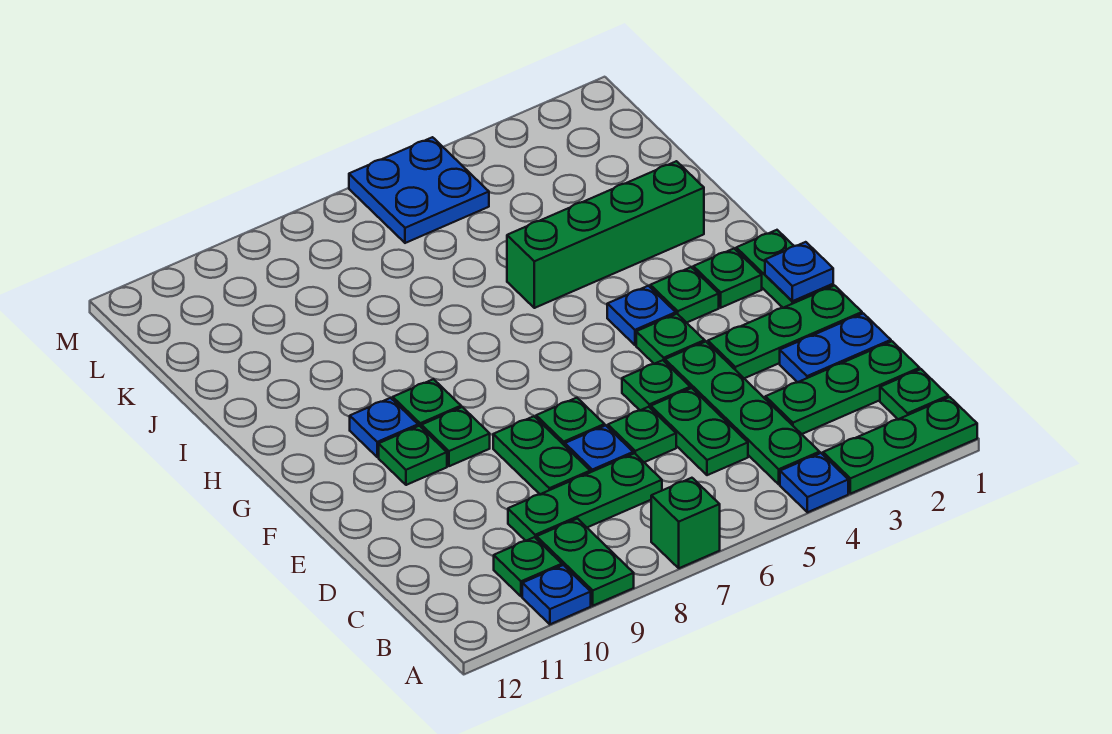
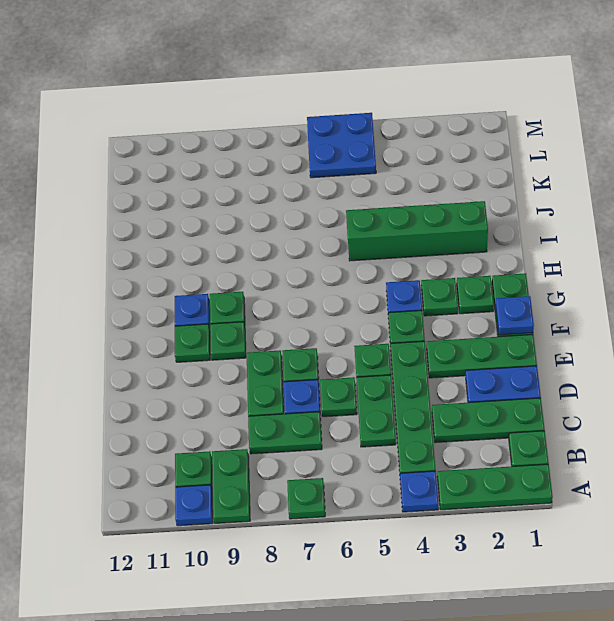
green brick A7 level 1 -> green plate A7 level 1
green plate C7:C9 level 1 -> green plate C7:C8 level 1

